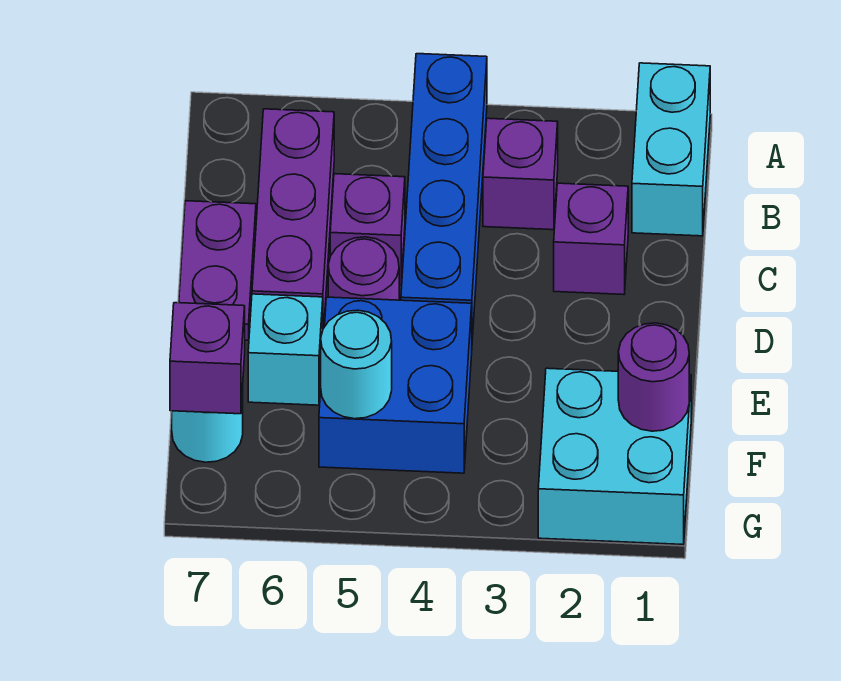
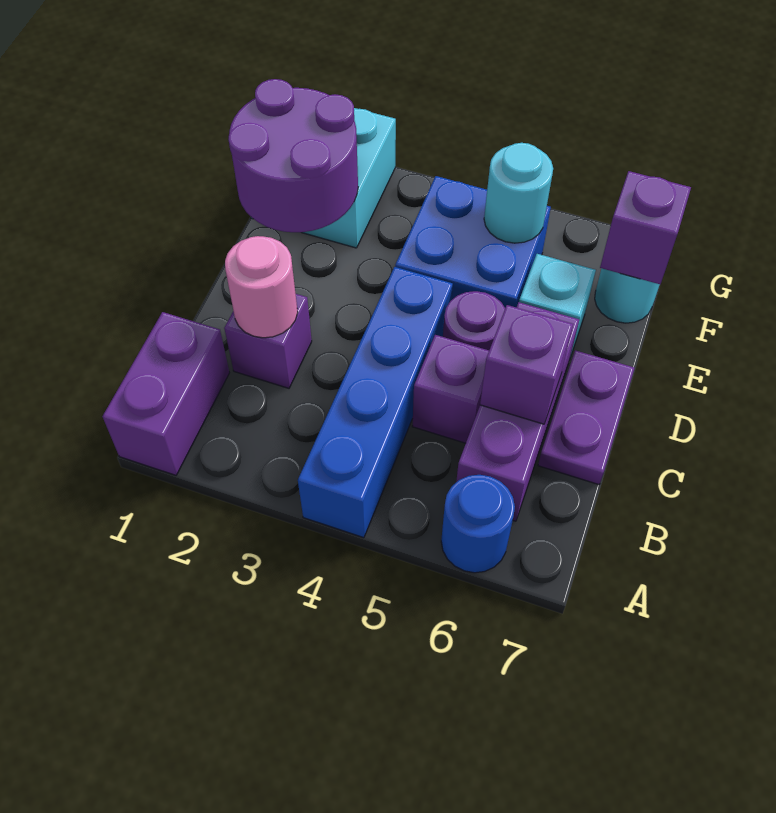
cyan brick A1:B1 level 1 -> purple brick A1:B1 level 1
none -> blue round brick A6 level 1
purple brick B3 level 1 -> purple brick C6 level 2
none -> pink round brick C2 level 2
purple round brick F1 level 2 -> purple round brick E1:F2 level 2

